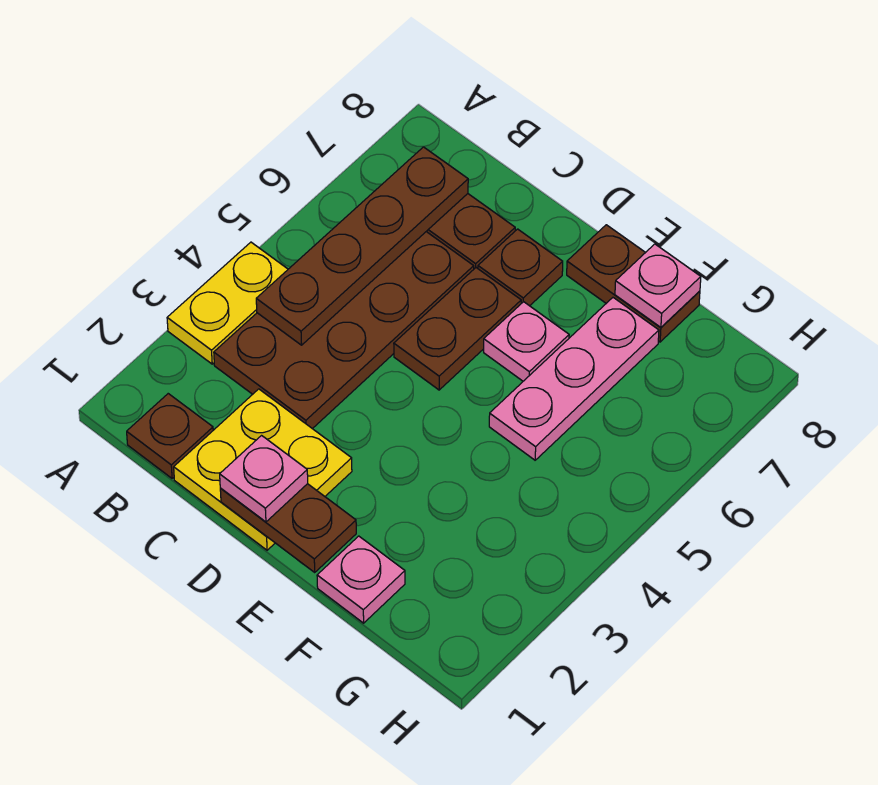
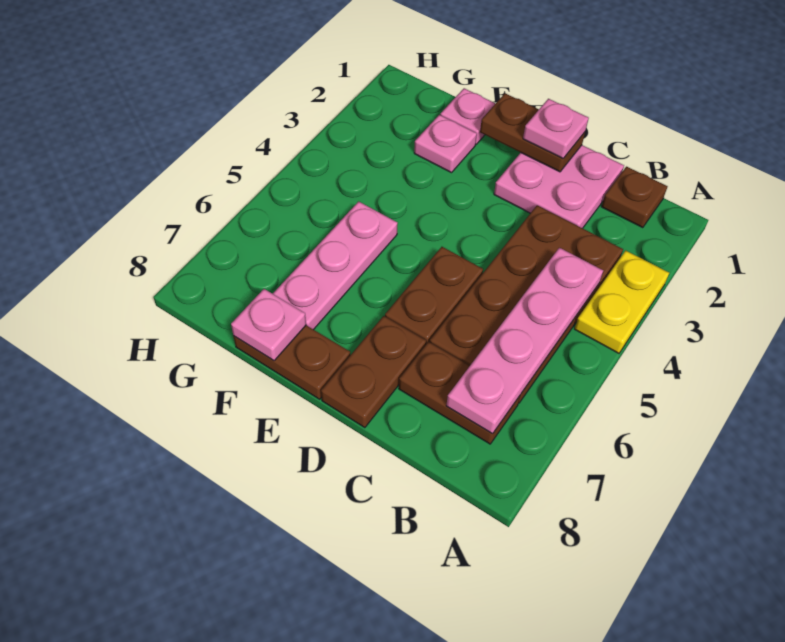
brown plate B4:B7 level 2 -> pink plate B4:B7 level 2
yellow plate C1:D2 level 1 -> pink plate C1:D2 level 1
brown plate D7 level 1 -> brown plate D7:D8 level 1
pink plate E6 level 1 -> pink plate F2 level 1

